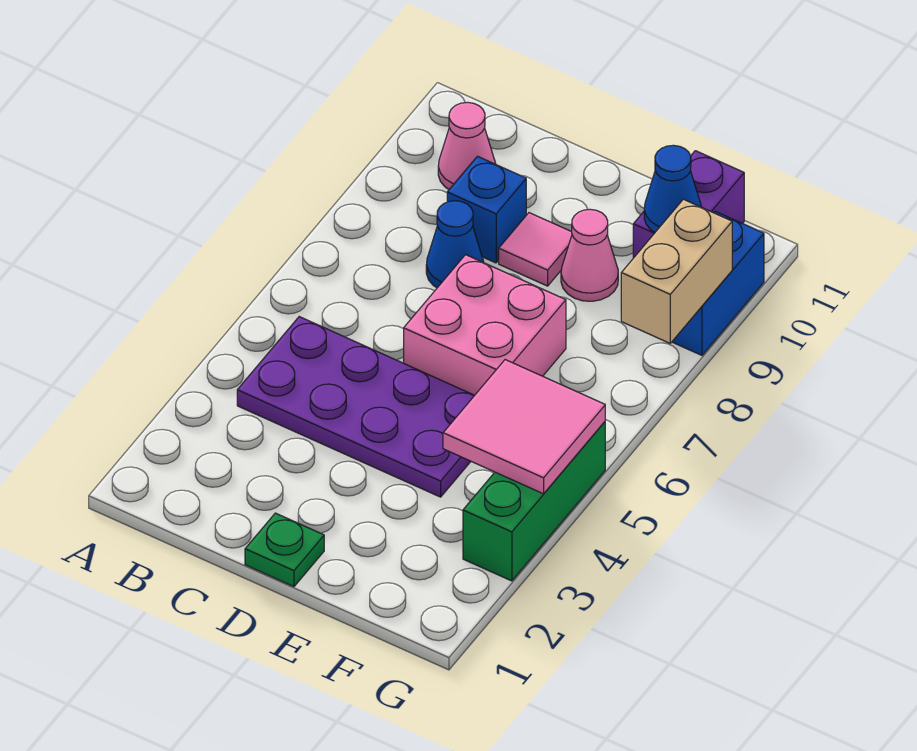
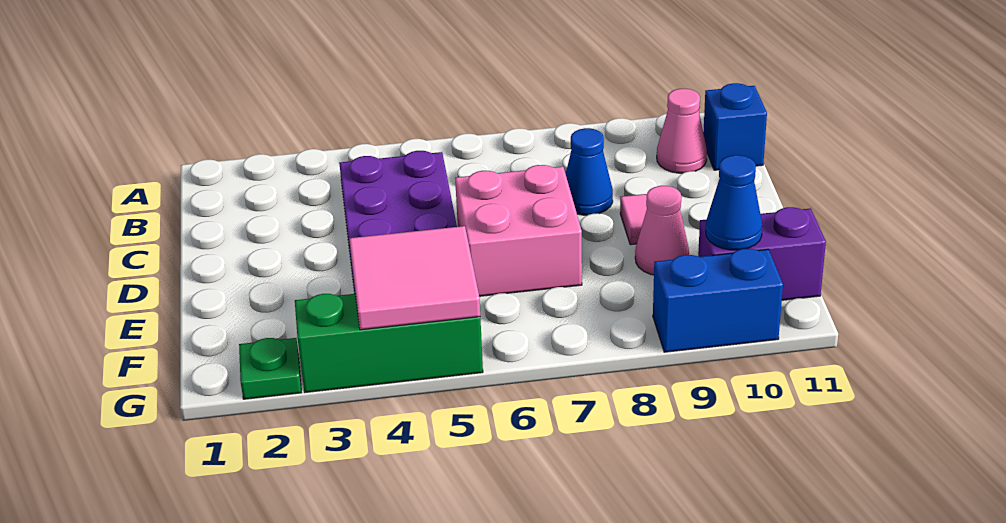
blue brick C9 level 1 -> blue brick B11 level 1
green plate D1 level 1 -> green plate G2 level 1
tan brick G8:G9 level 2 -> none

